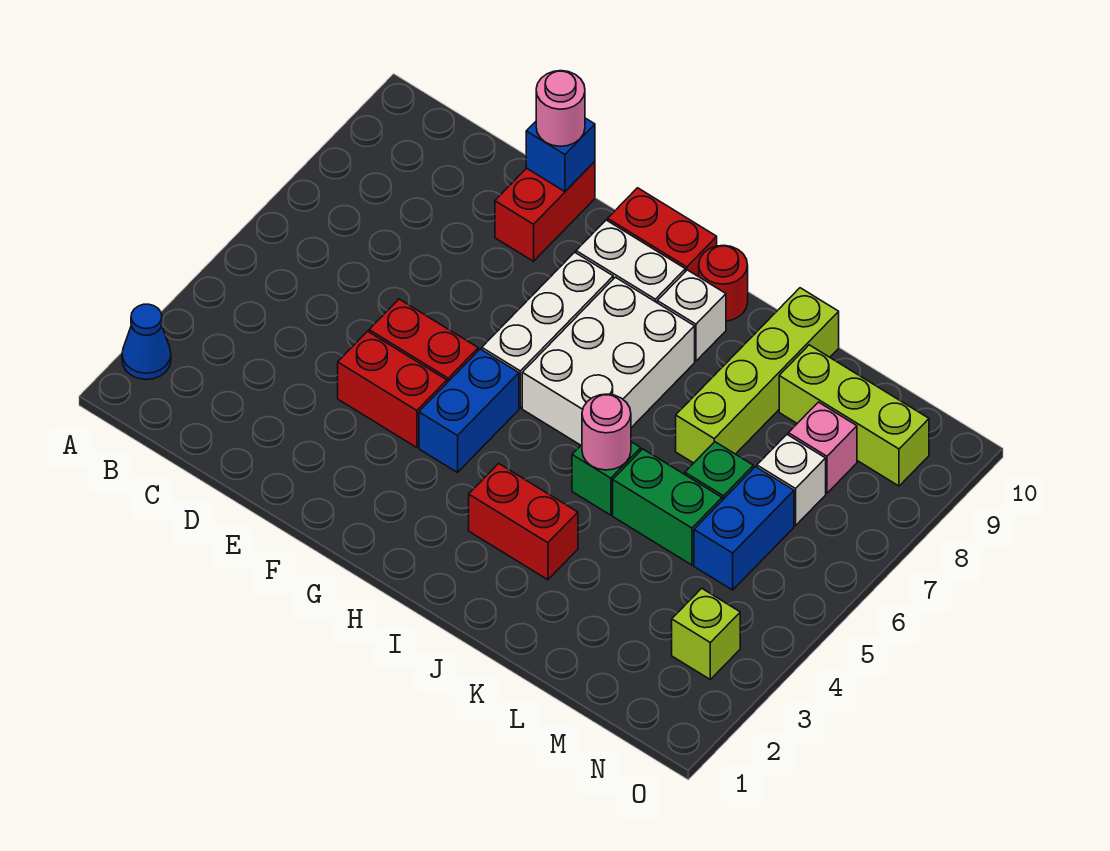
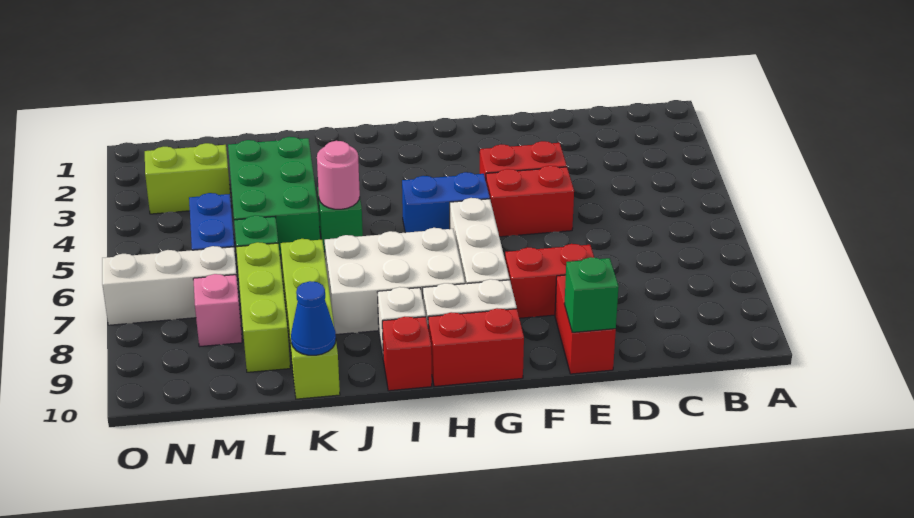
blue cone A2 level 1 -> blue cone K10 level 2
blue brick E10 level 2 -> green brick E10 level 2
pink round brick E10 level 3 -> none
blue brick G4:G5 level 1 -> blue brick G5:H5 level 1
white brick H6:I8 level 1 -> white brick H7:J8 level 1
red brick I3:J3 level 1 -> red brick E8:F8 level 1
red round brick I10 level 1 -> red brick I10 level 1
green brick K5:L5 level 1 -> green brick K3:L5 level 1
lime brick L9:N9 level 1 -> lime brick L7:L9 level 1
white brick M7 level 1 -> white brick M7:O7 level 1
lime brick N3 level 1 -> lime brick M3:N3 level 1

